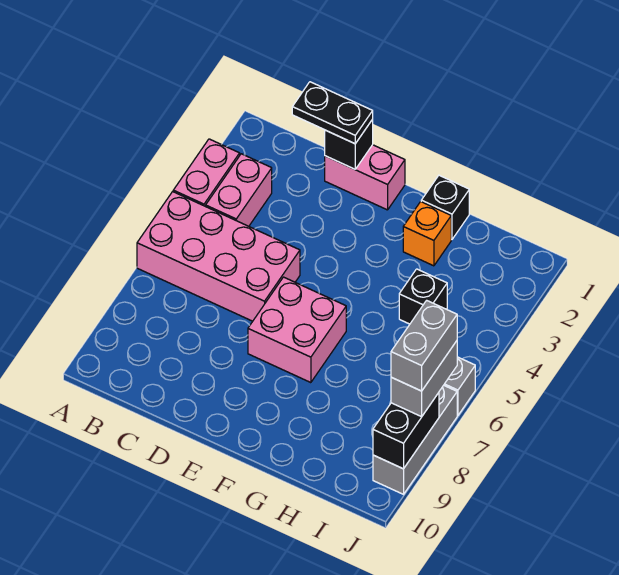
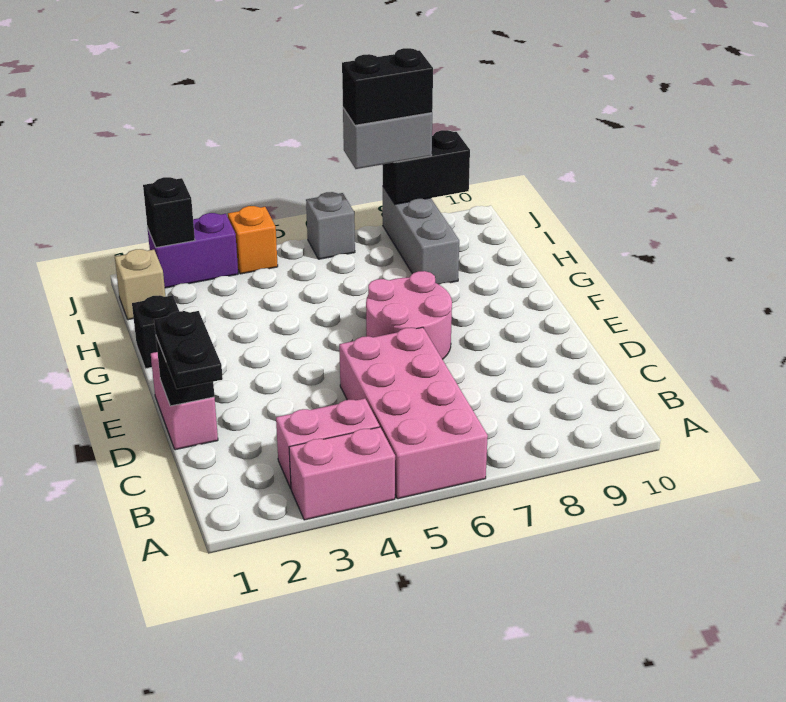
pink brick E6:F7 level 1 -> pink round brick E6:F7 level 1
orange brick G2 level 1 -> orange brick J4 level 1
black brick H4 level 1 -> black brick J2 level 2
none -> tan brick I1 level 1
none -> purple brick J2:J3 level 1
grey brick J7:J9 level 1 -> grey brick H8:J8 level 1
grey brick J7:J8 level 4 -> black brick J7:J8 level 4

